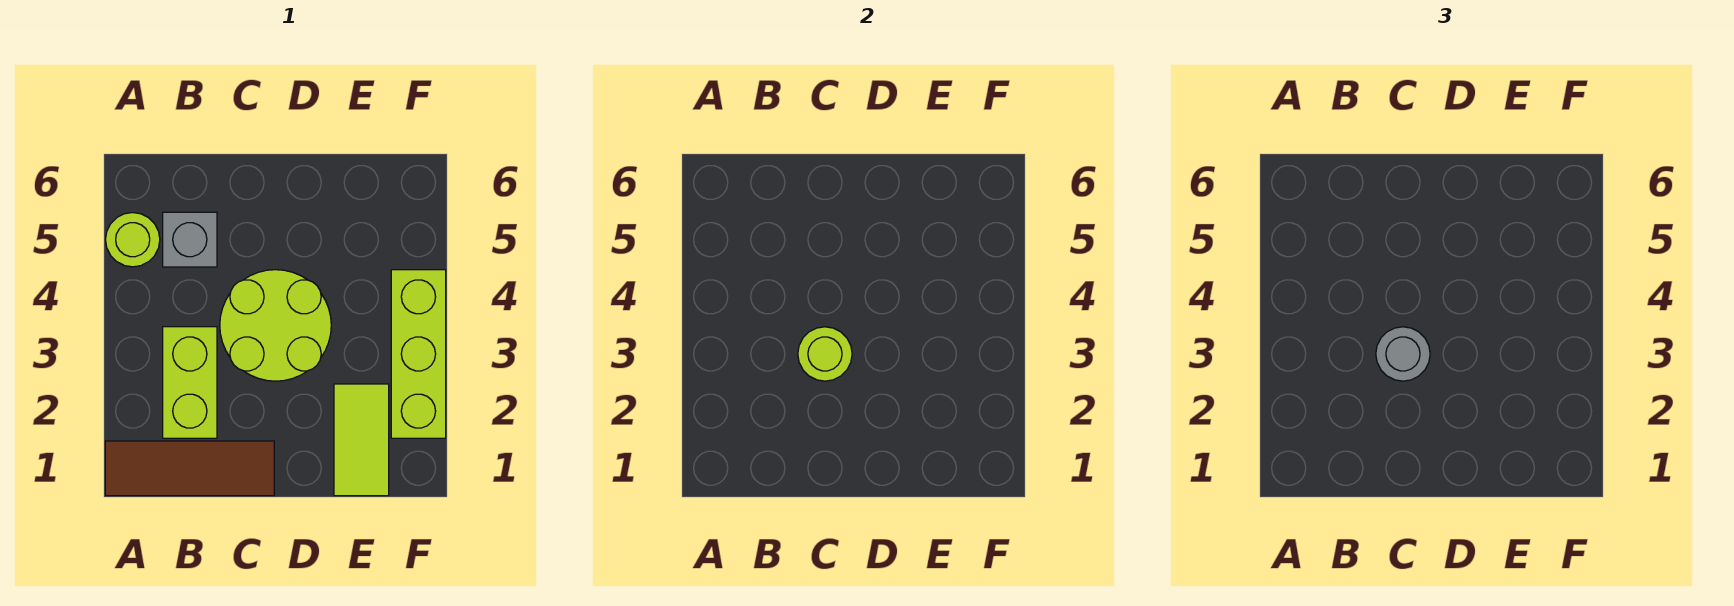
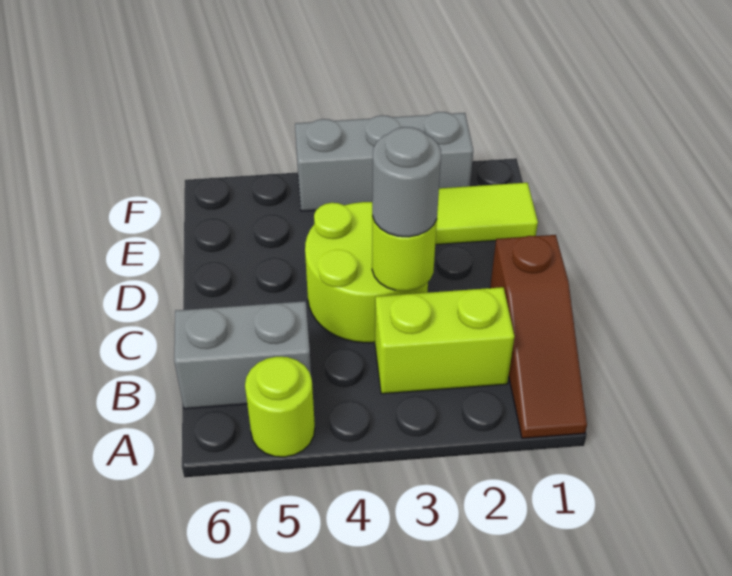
brown tile A1:C1 level 1 -> brown slope A1:C1 level 1 top C
grey brick B5 level 1 -> grey brick B5:B6 level 1
lime brick F2:F4 level 1 -> grey brick F2:F4 level 1

